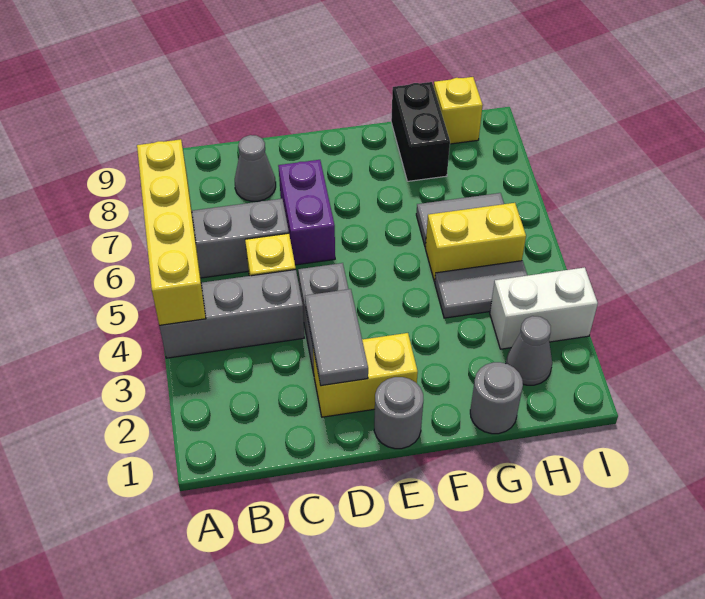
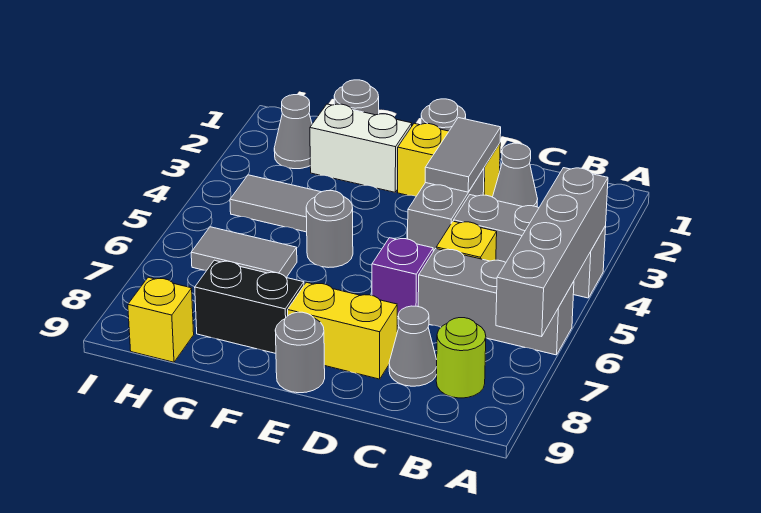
yellow brick A4:A7 level 2 -> grey brick A4:A7 level 2
none -> lime round brick B8 level 1
none -> grey cone C2 level 1
purple brick D6:D7 level 1 -> purple brick D6 level 1
none -> grey round brick E9 level 1
none -> grey round brick F5 level 1
yellow brick G5:H5 level 1 -> yellow brick D8:E8 level 1
black brick G8:G9 level 1 -> black brick F8:G8 level 1
white brick H3:I3 level 1 -> white brick F2:G2 level 1

